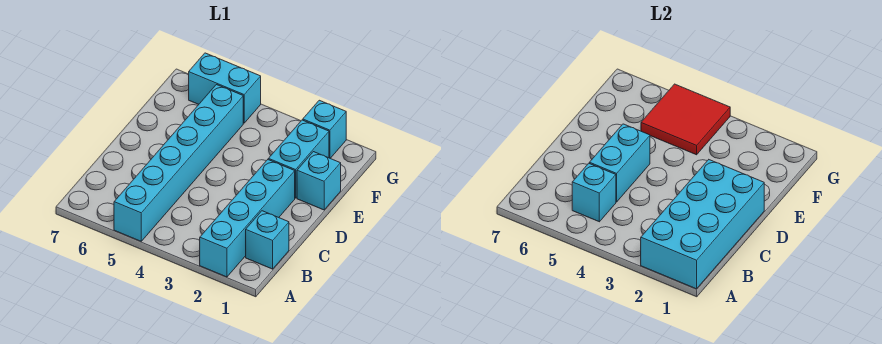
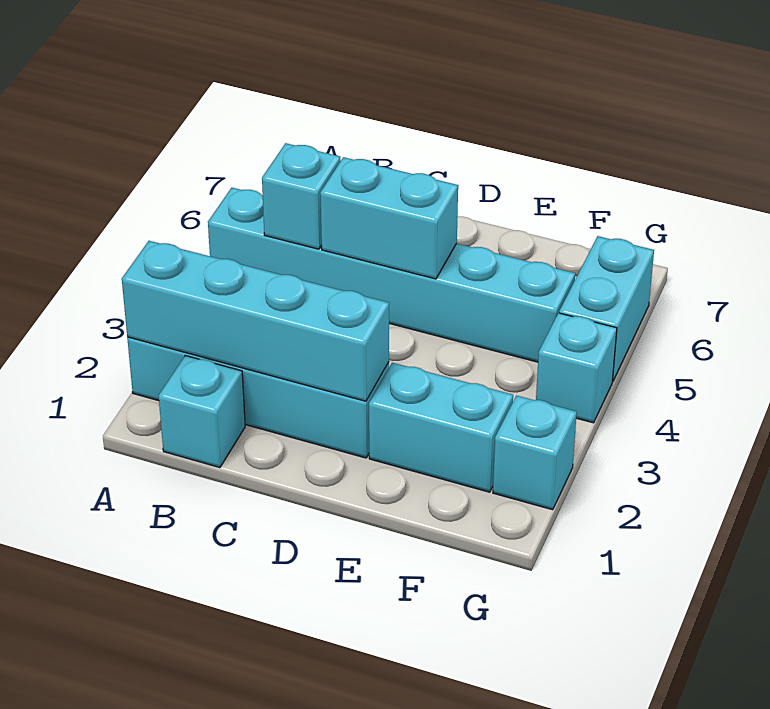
cyan brick A1:D2 level 2 -> cyan brick A2:D2 level 2
cyan brick E1 level 1 -> cyan brick G4 level 1
red tile F4:G5 level 2 -> none

